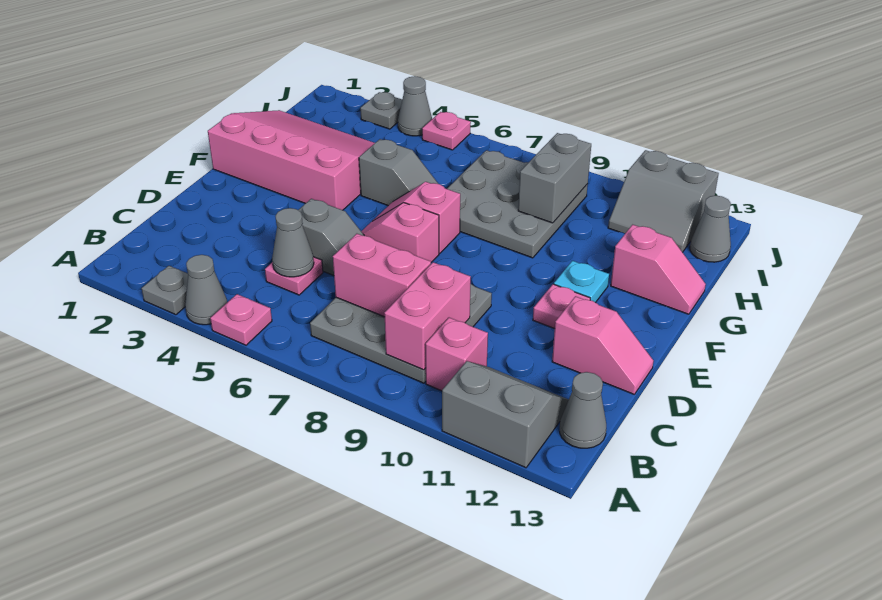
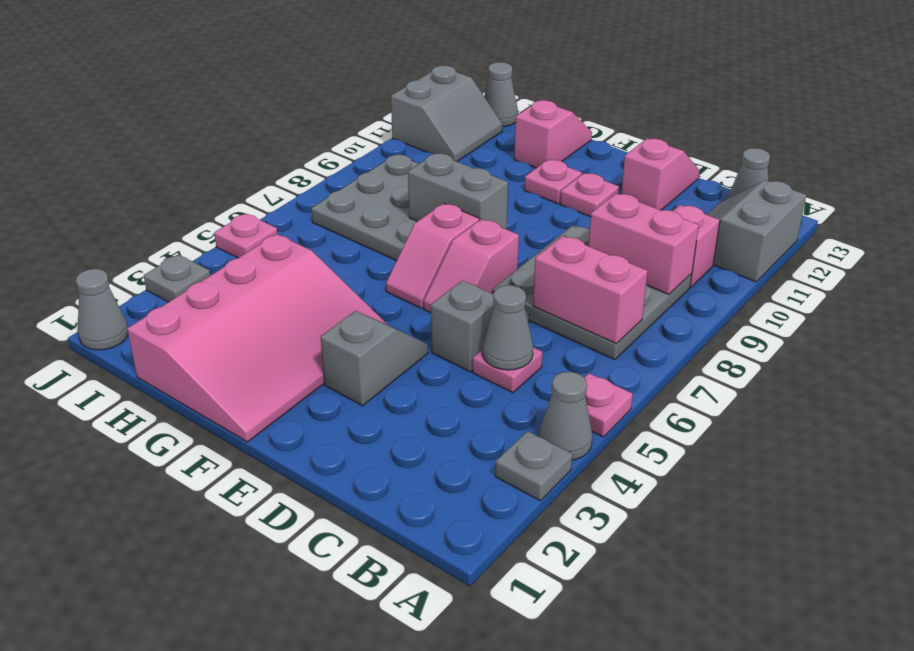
pink brick C7:C8 level 2 -> pink brick B7:C7 level 2
pink slope F1:H4 level 1 top F -> pink slope F1:H4 level 1 top H
cyan plate F11 level 1 -> pink plate F11 level 1
grey slope G5:G6 level 1 top 5 -> grey slope E3:E4 level 1 top 3
grey brick H9:I9 level 2 -> grey brick F8:G8 level 2
grey cone J4 level 1 -> grey cone J1 level 1

